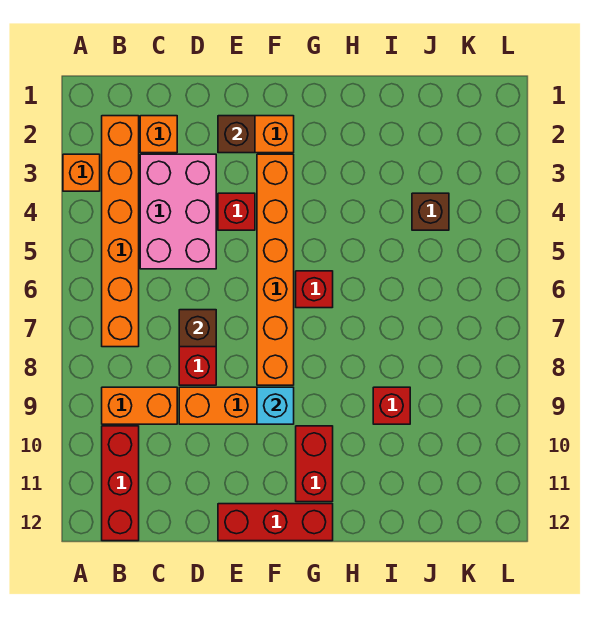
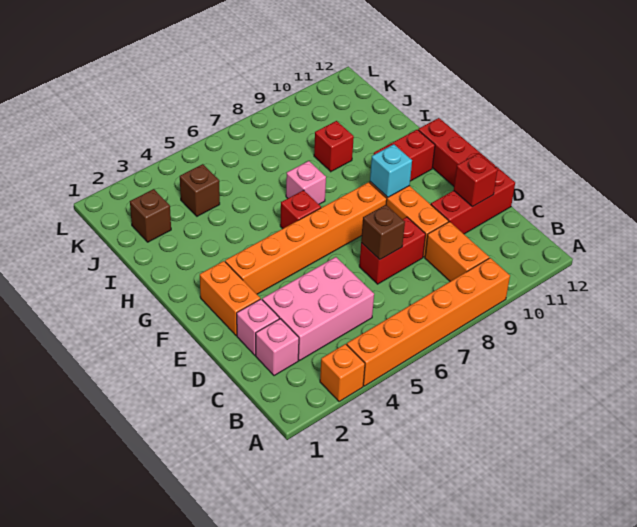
orange brick B2:B7 level 1 -> orange brick A4:A9 level 1
red brick B10:B12 level 1 -> red brick D10:D12 level 1
orange brick C2 level 1 -> pink brick C2 level 1
none -> pink brick D2 level 1
brown brick E2 level 2 -> brown brick J2 level 1
red brick E4 level 1 -> red brick D11 level 2
none -> pink brick H7 level 1

